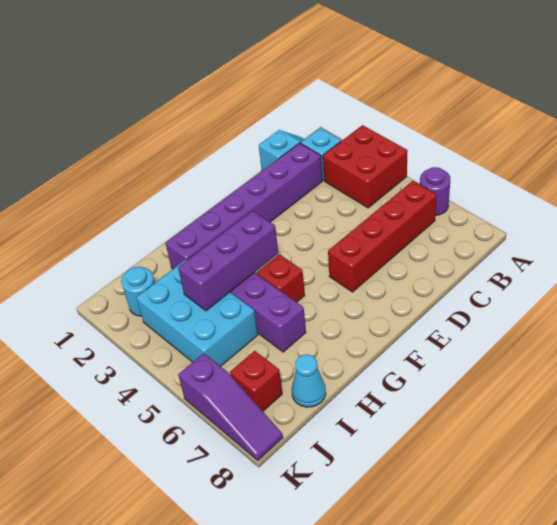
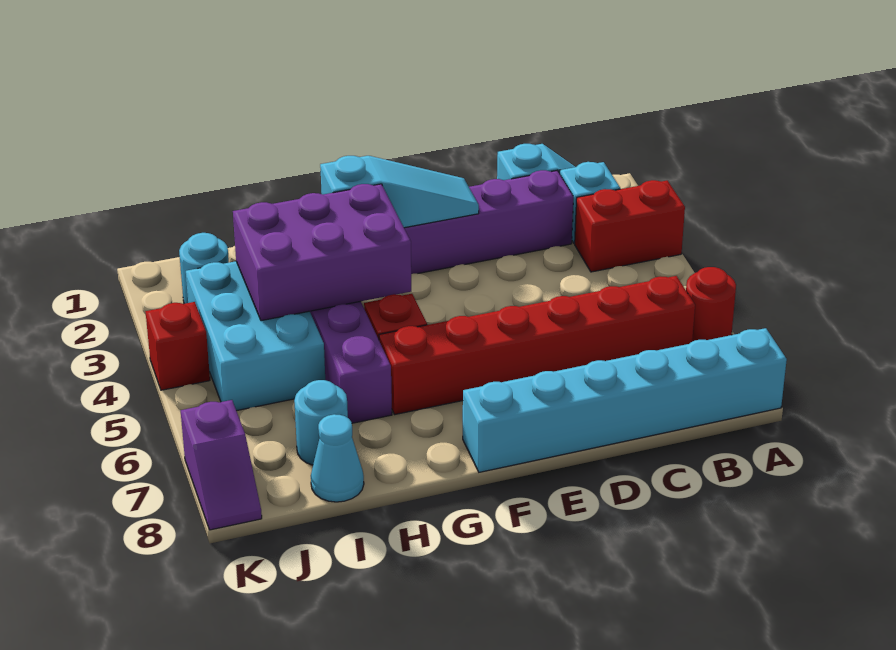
red brick A3:B4 level 1 -> red brick A3:B3 level 1
purple round brick A6 level 1 -> red round brick A6 level 1
none -> cyan brick A8:F8 level 1
red brick B6:E6 level 1 -> red brick B6:G6 level 1
none -> cyan slope E2:G2 level 2 top G
purple brick G4:I4 level 2 -> purple brick G3:I4 level 2
none -> cyan round brick I7 level 1
red brick J7 level 1 -> red brick K4 level 1
purple slope K6:K8 level 1 top 6 -> purple slope K7:K8 level 1 top 7

